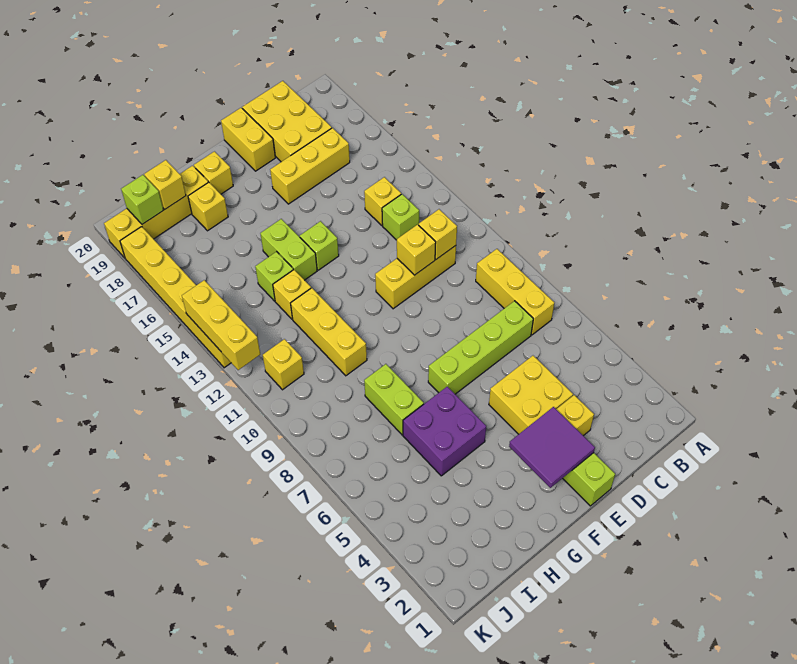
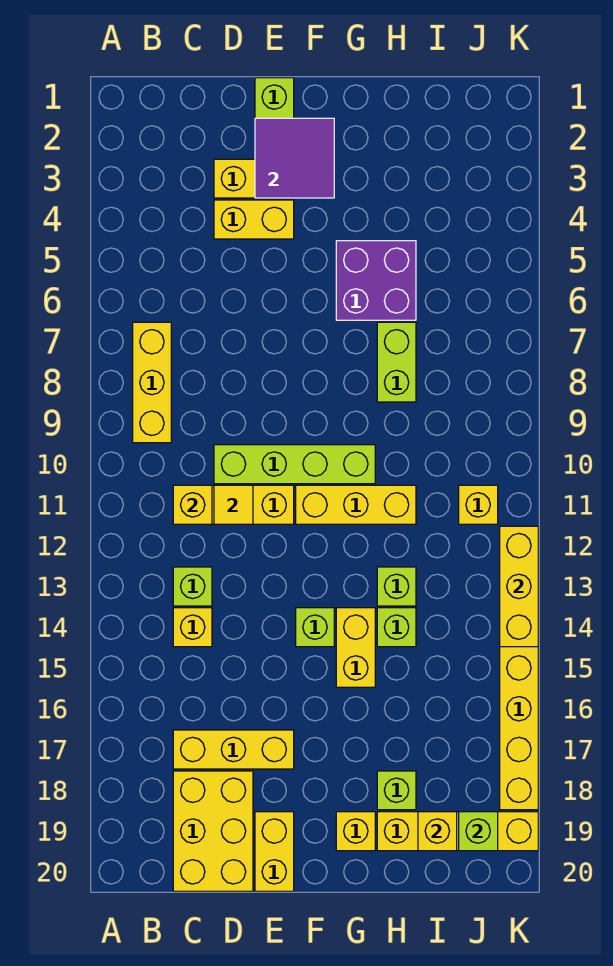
lime brick C7:F7 level 1 -> lime brick D10:G10 level 1
yellow brick D4:E5 level 1 -> yellow brick D4:E4 level 1
yellow brick D11 level 2 -> yellow tile D11 level 2
lime brick G14:G15 level 1 -> yellow brick G14:G15 level 1
yellow brick H10:H12 level 1 -> yellow brick F11:H11 level 1
yellow brick H13 level 1 -> lime brick H13 level 1
yellow brick H18 level 1 -> lime brick H18 level 1

